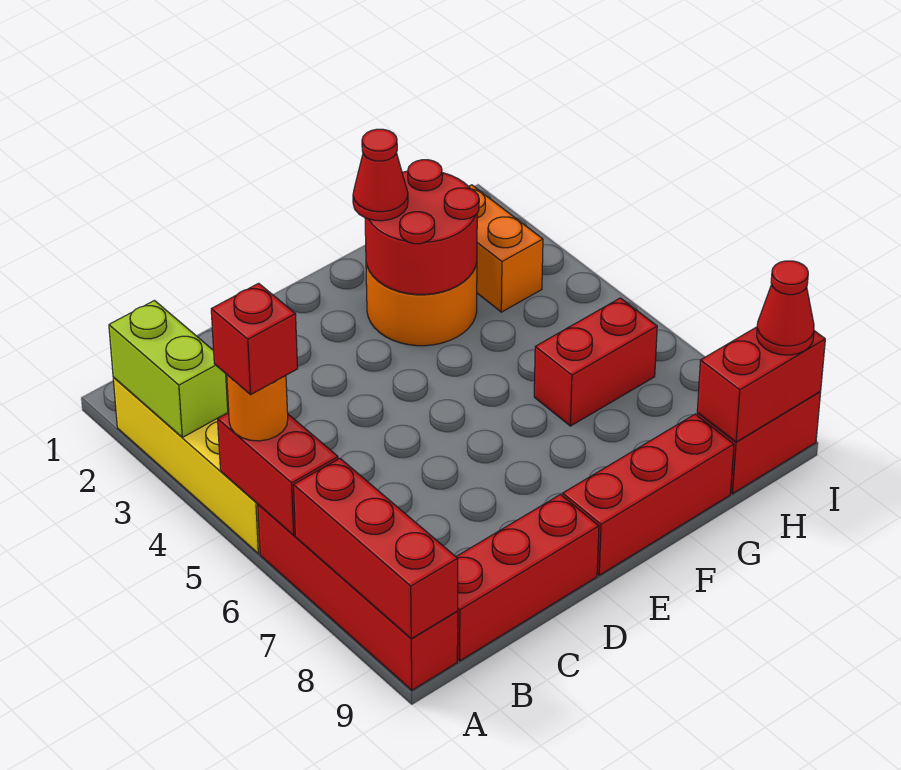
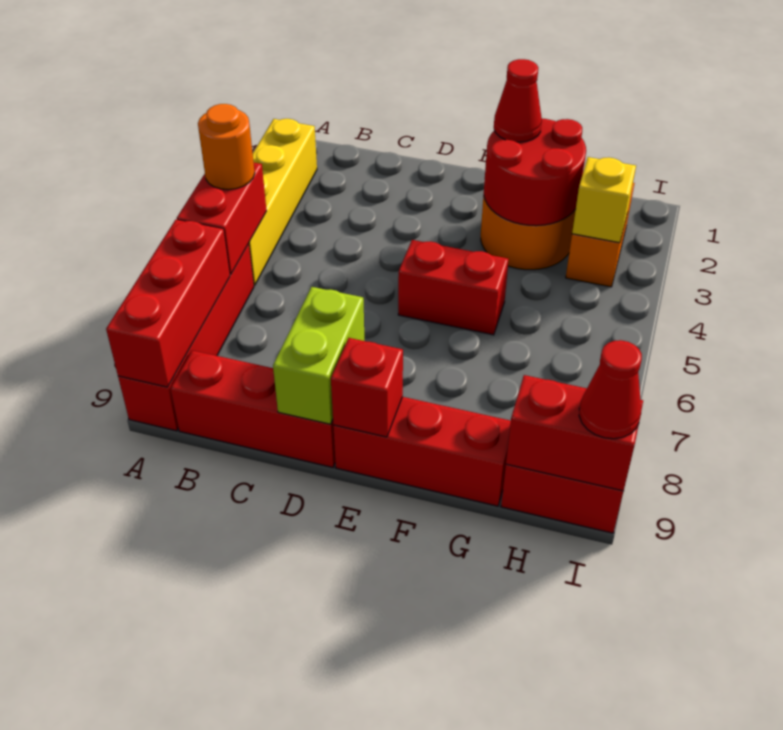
lime brick A2:A3 level 2 -> lime brick D8:D9 level 2
red brick A5 level 4 -> red brick E9 level 2
red brick G6:H6 level 1 -> red brick E5:F5 level 1
none -> yellow brick H3 level 2

